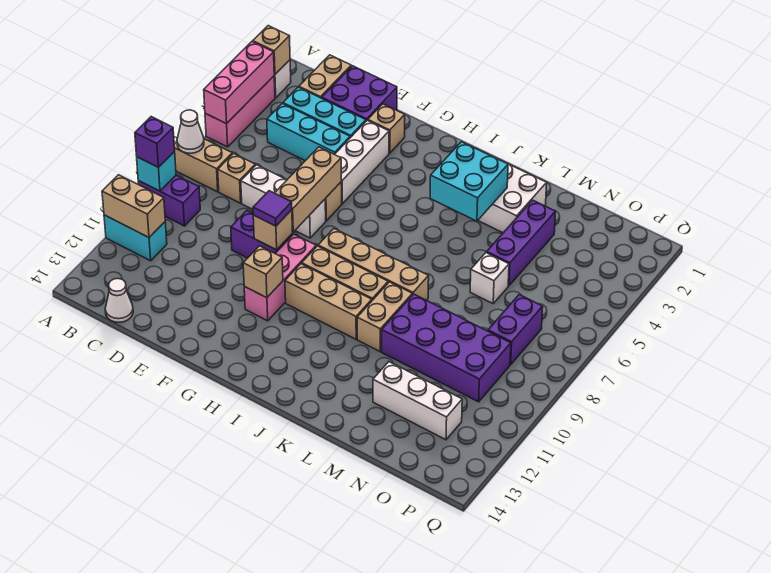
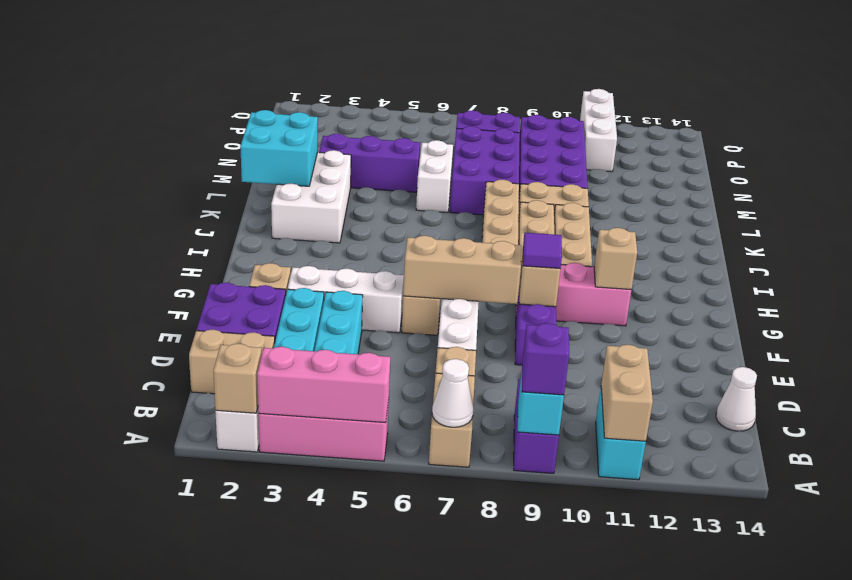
cyan brick J3:K4 level 2 -> cyan brick K1:L2 level 2
none -> purple brick L7:N8 level 1
white brick M6 level 1 -> white brick L6:M6 level 1
white brick M12:O12 level 1 -> white brick O11:Q11 level 1

